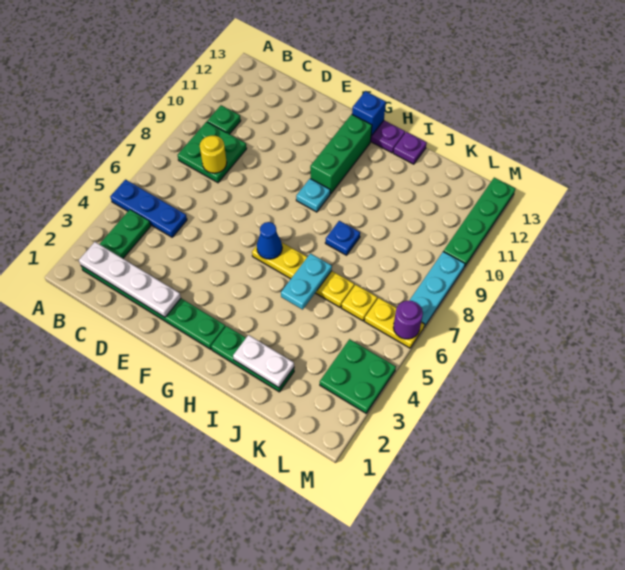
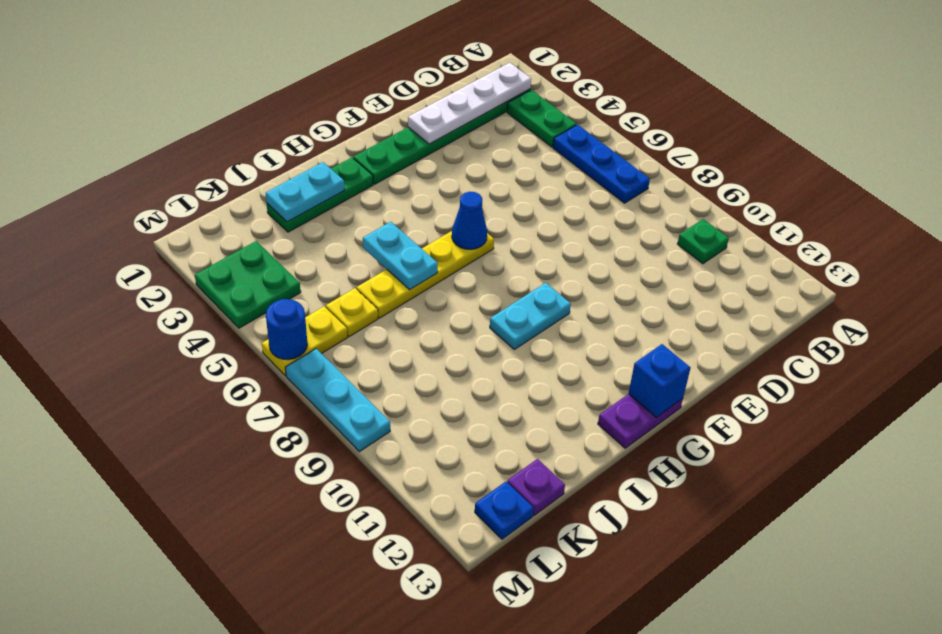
blue plate A5:C5 level 1 -> blue plate B5:B7 level 1
green plate B8:C9 level 1 -> none
yellow round brick C8 level 2 -> none
cyan plate G9 level 1 -> cyan plate G9:H9 level 1
green brick G10:G12 level 1 -> none
white plate I2:J2 level 2 -> cyan plate I2:J2 level 2
blue plate I8 level 1 -> blue plate L13 level 1
purple plate I13 level 1 -> purple plate K13 level 1
purple round brick M6 level 2 -> blue round brick M6 level 2
green plate M10:M13 level 1 -> none

